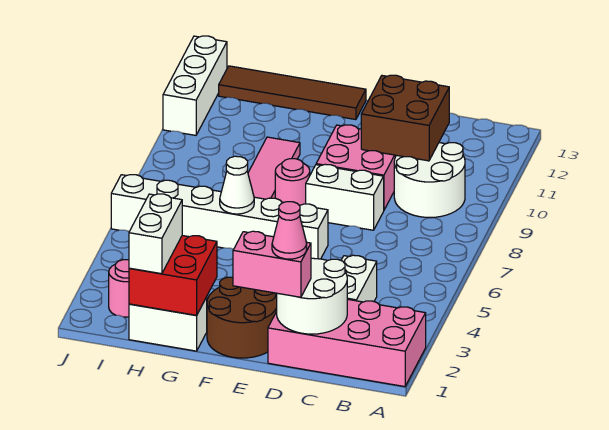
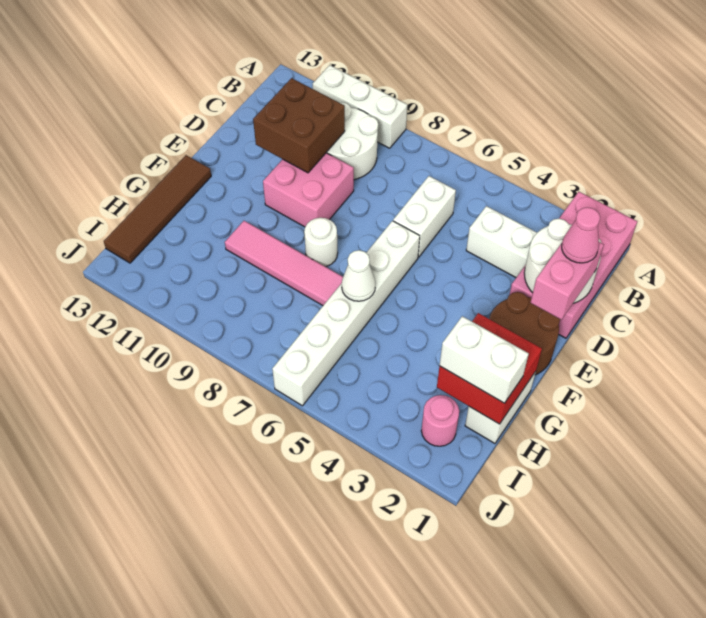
white brick D8:E8 level 1 -> white brick C6:D6 level 1
pink round brick F8 level 1 -> white round brick F8 level 1
white brick J11:J13 level 1 -> white brick A9:A11 level 1

